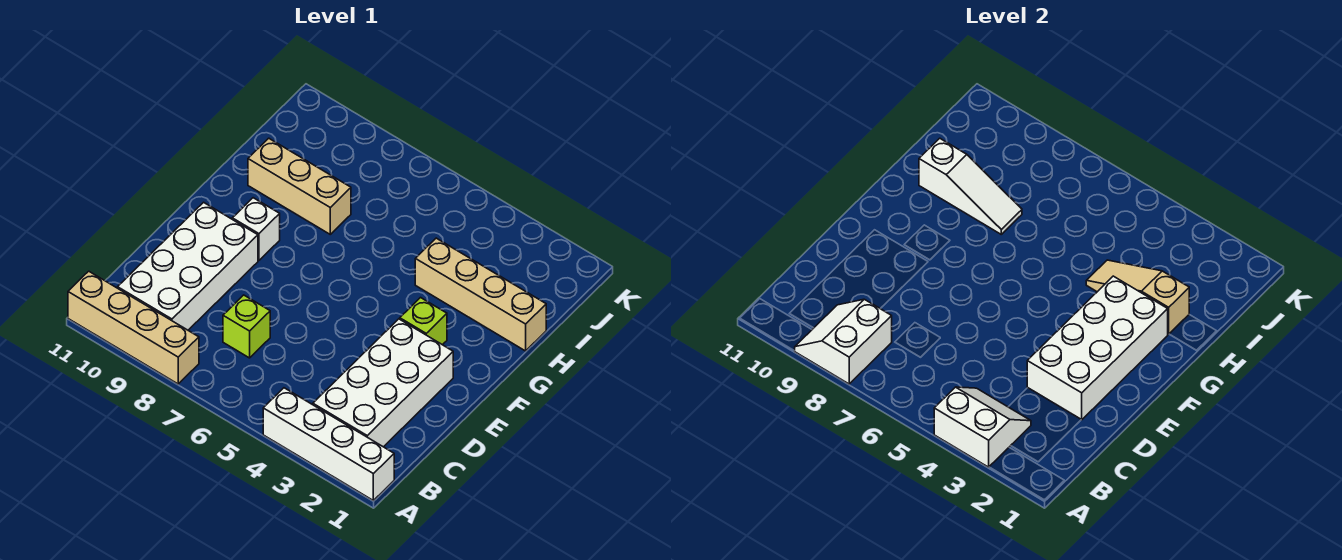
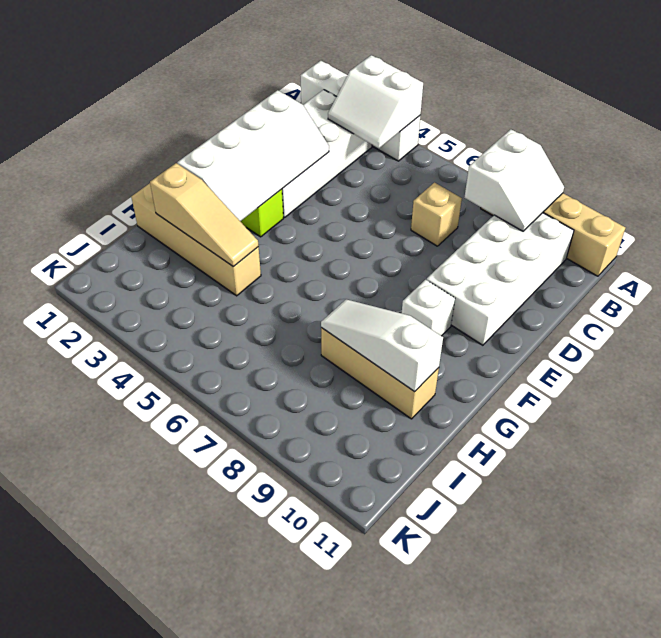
lime brick C7 level 1 -> tan brick C7 level 1
white brick D2:G3 level 2 -> white slope D2:G3 level 2 top 2

